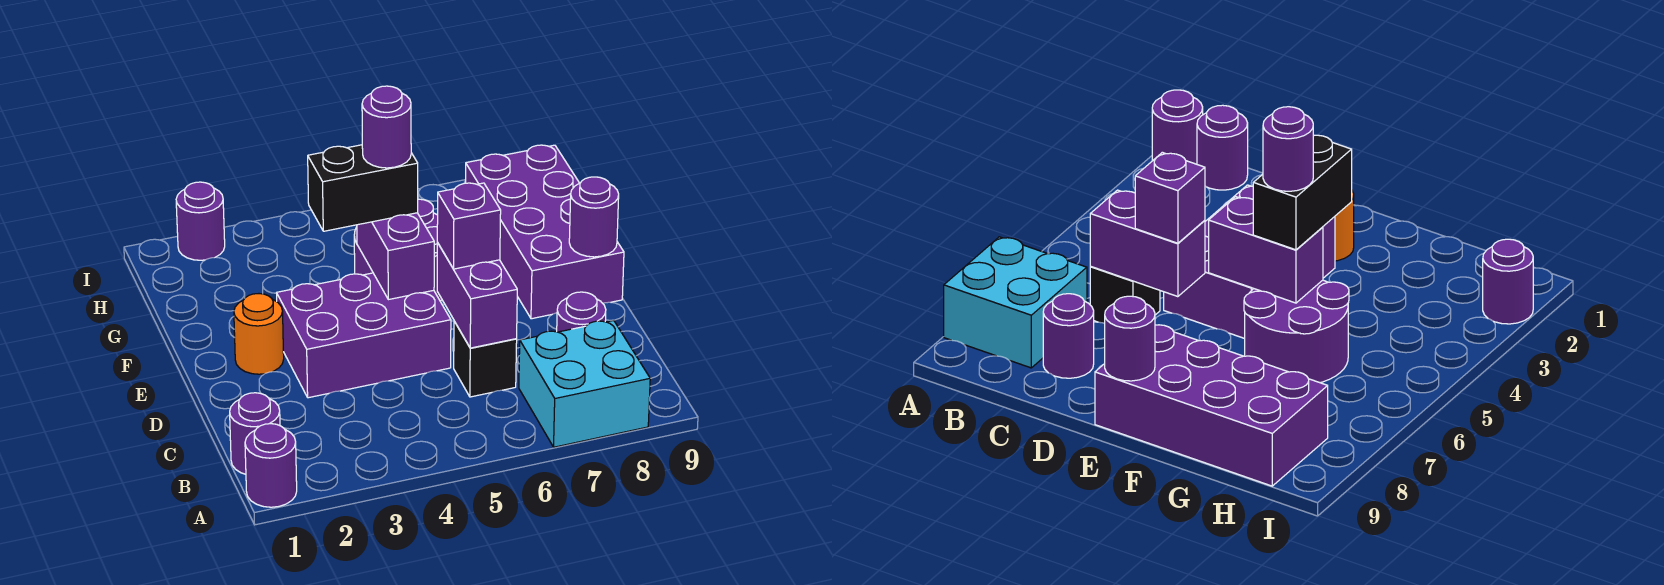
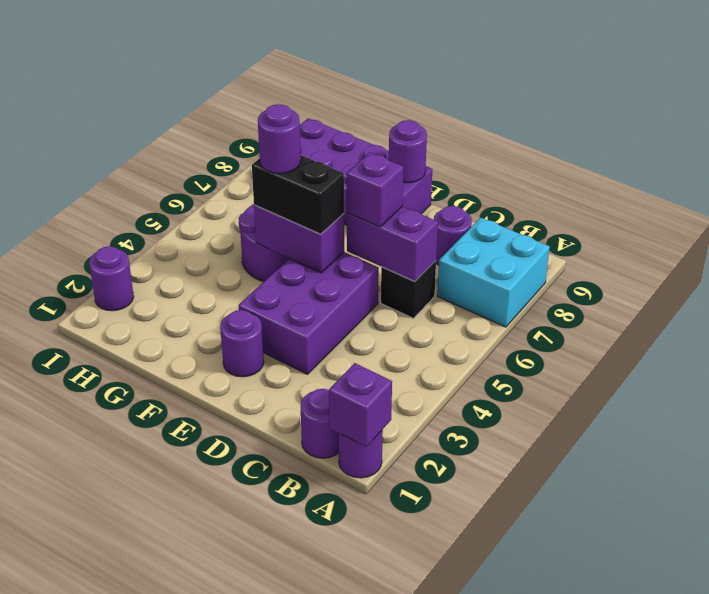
none -> purple brick A1 level 2
orange round brick E2 level 1 -> purple round brick E2 level 1
black brick F4:F5 level 3 -> black brick E5:F5 level 3

